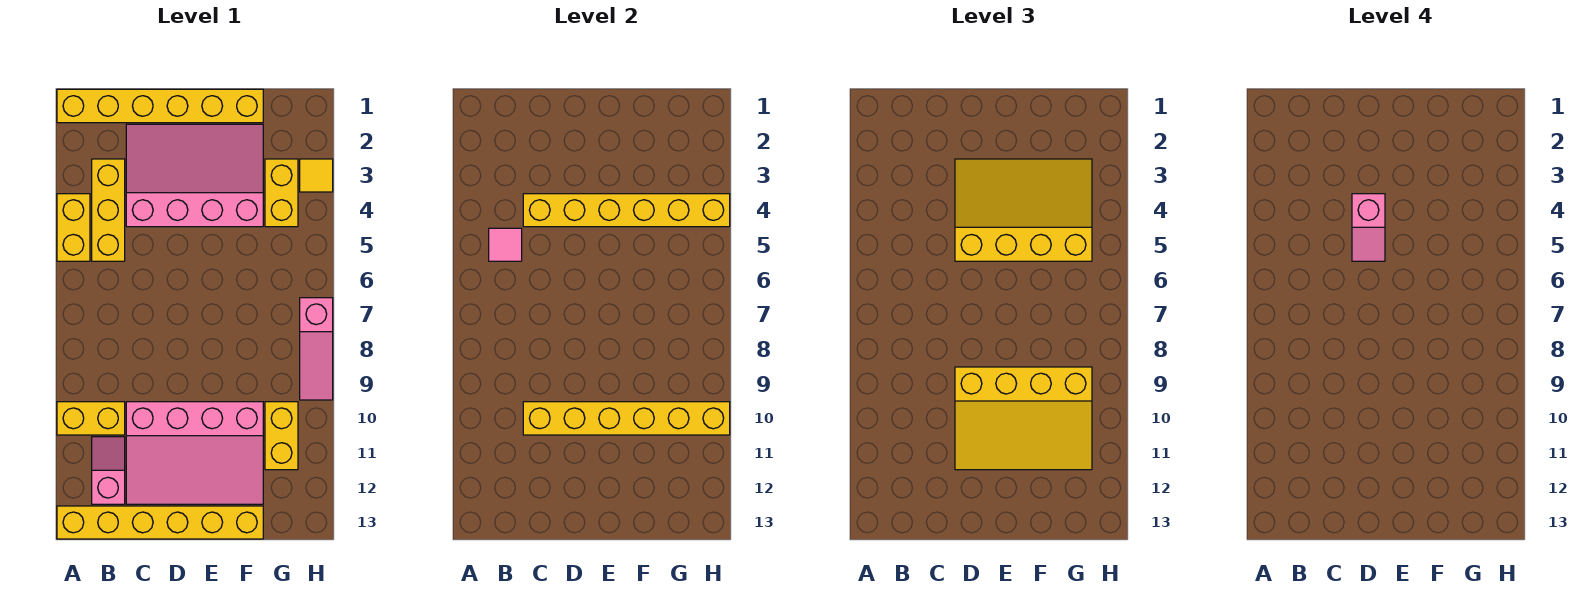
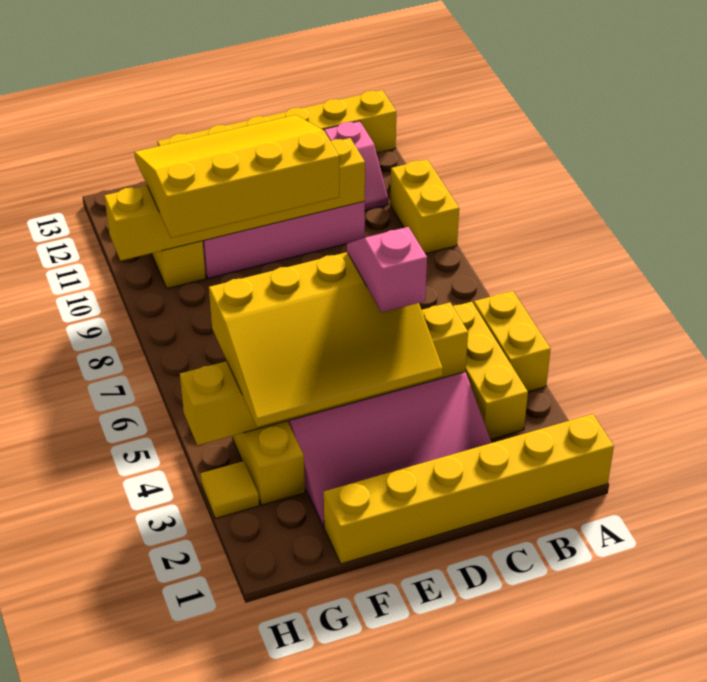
yellow brick A10:B10 level 1 -> yellow brick A9:A10 level 1
pink tile B5 level 2 -> none
pink slope H7:H9 level 1 top 7 -> none

